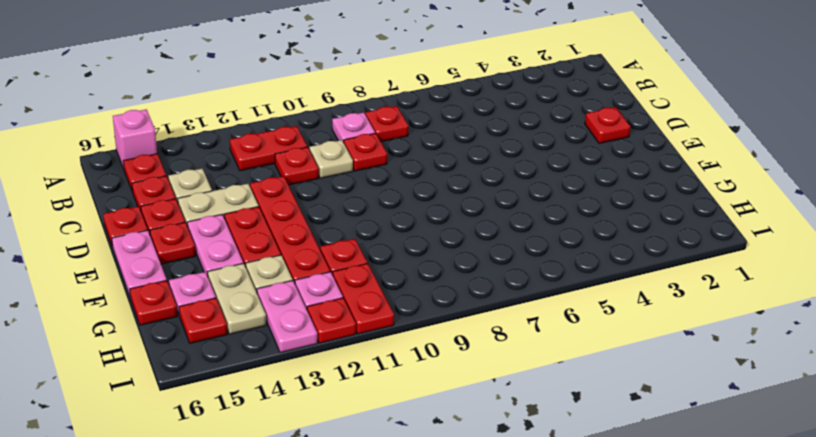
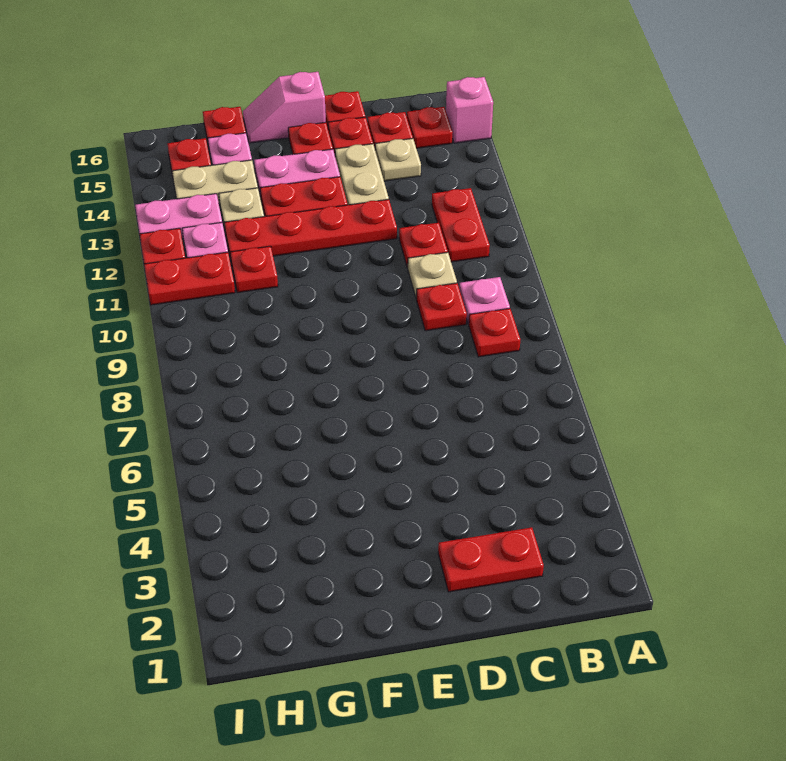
red plate D2 level 1 -> red plate C2:D2 level 1
pink plate E16:F16 level 1 -> pink slope E16:F16 level 1 top E

